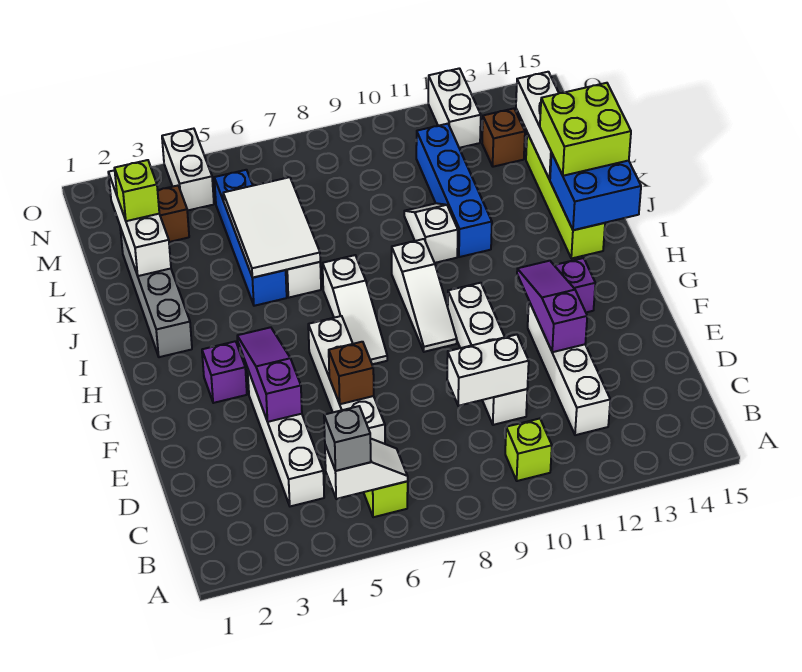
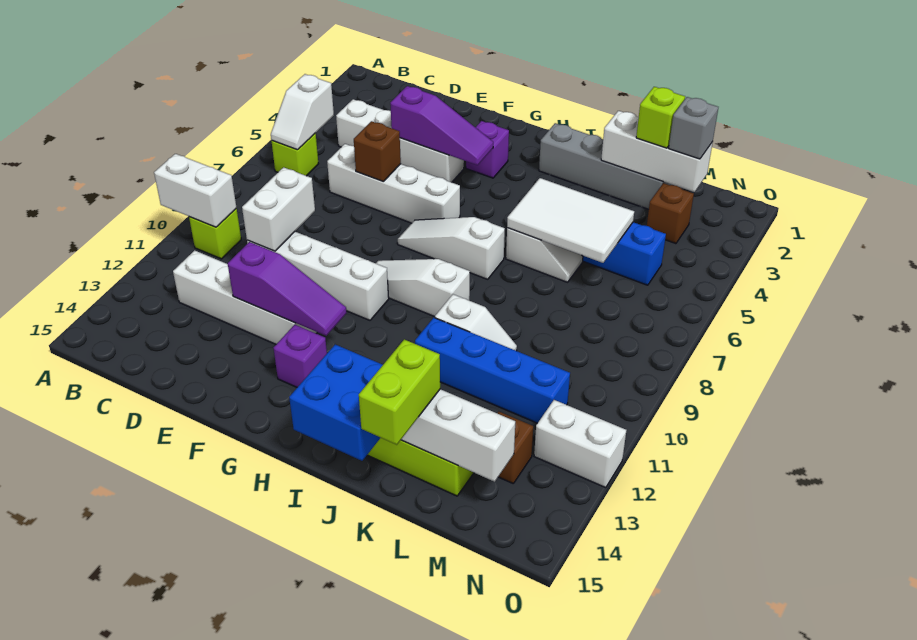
grey brick B5 level 3 -> grey brick M2 level 3
lime brick J14:K15 level 3 -> lime brick K14:K15 level 3
white brick N4:O4 level 1 -> white brick A10:B10 level 2

